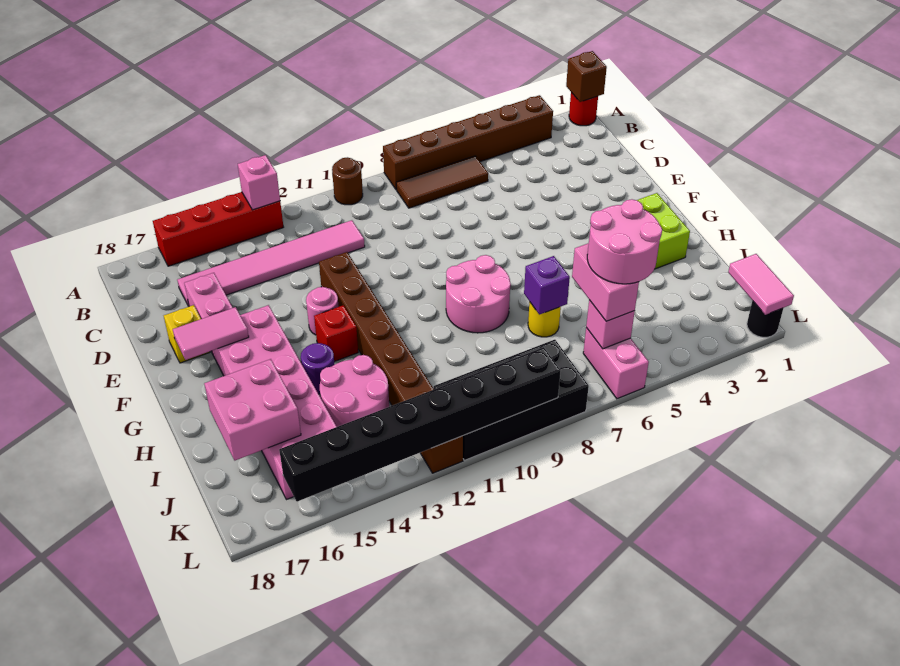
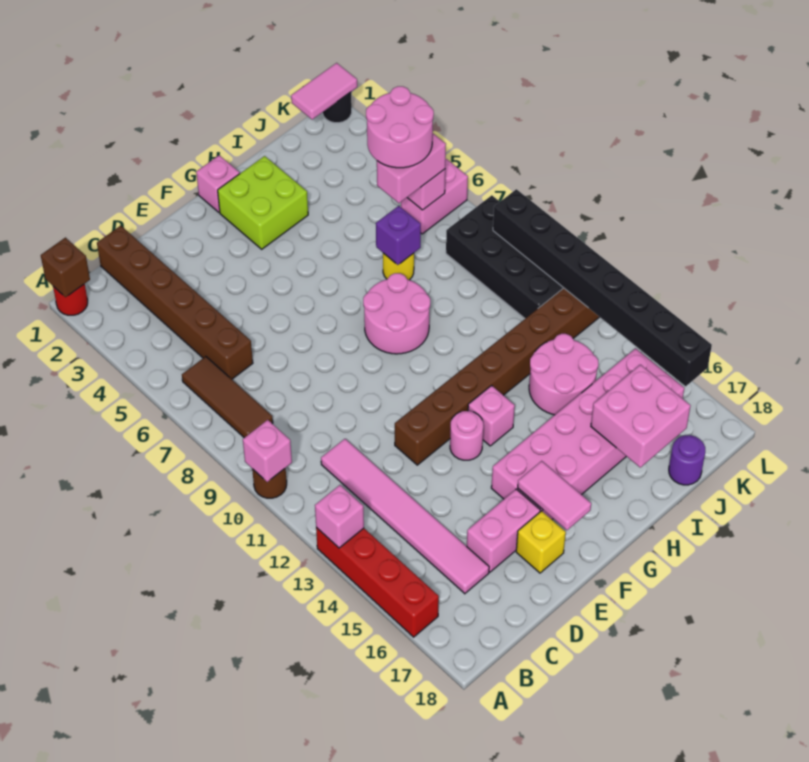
brown brick A3:A8 level 1 -> brown brick C1:C6 level 1
none -> pink brick A10 level 2
none -> pink brick G1 level 1
red brick G13 level 1 -> pink brick G13 level 1
purple round brick H14 level 1 -> purple round brick J18 level 1

